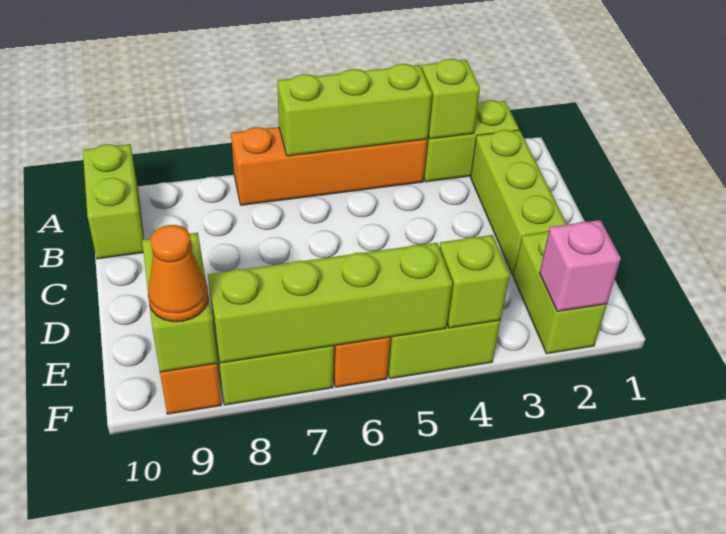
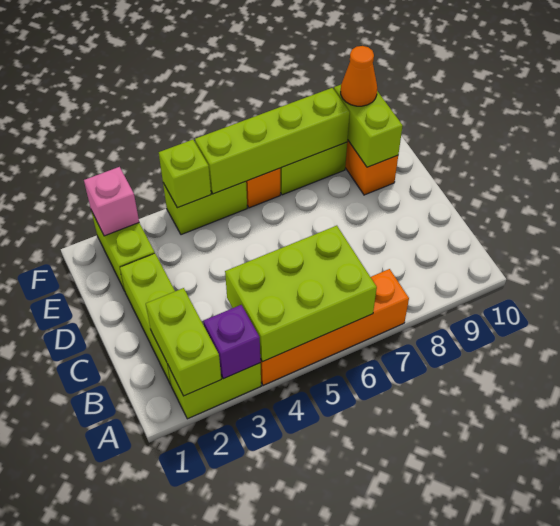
lime brick A3 level 2 -> purple brick A3 level 2
lime brick A4:A6 level 2 -> lime brick A4:B6 level 2
lime brick A10:B10 level 1 -> lime brick A2:B2 level 2

